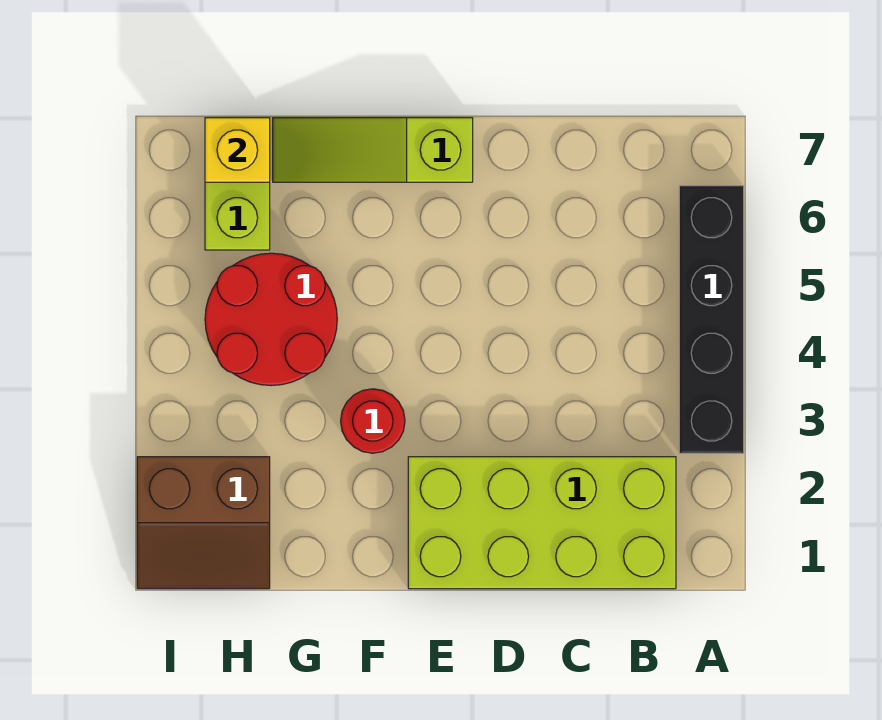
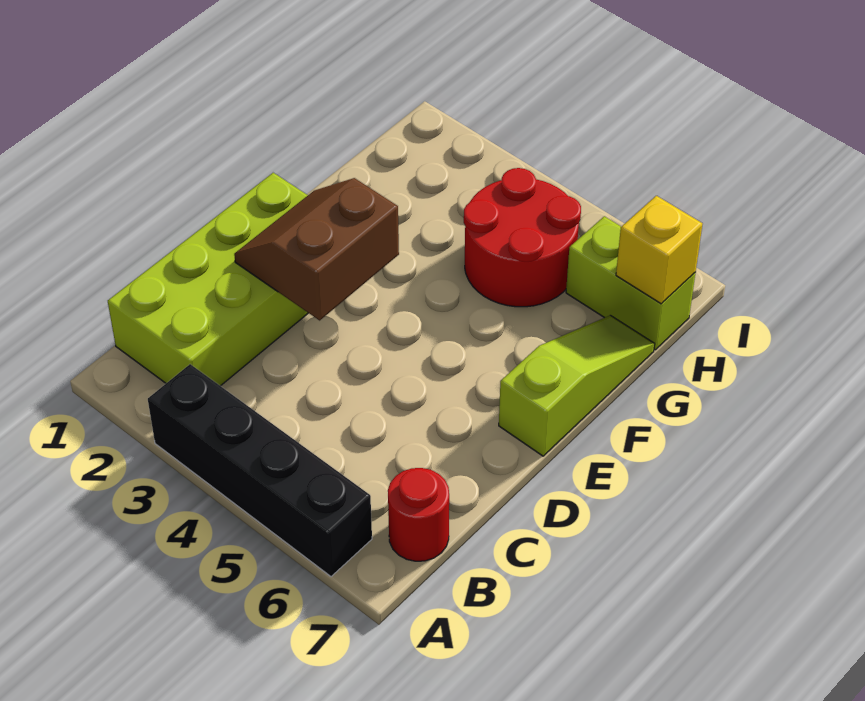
red round brick F3 level 1 -> red round brick B7 level 1
brown slope H1:I2 level 1 top 2 -> brown slope D2:E3 level 2 top 3

